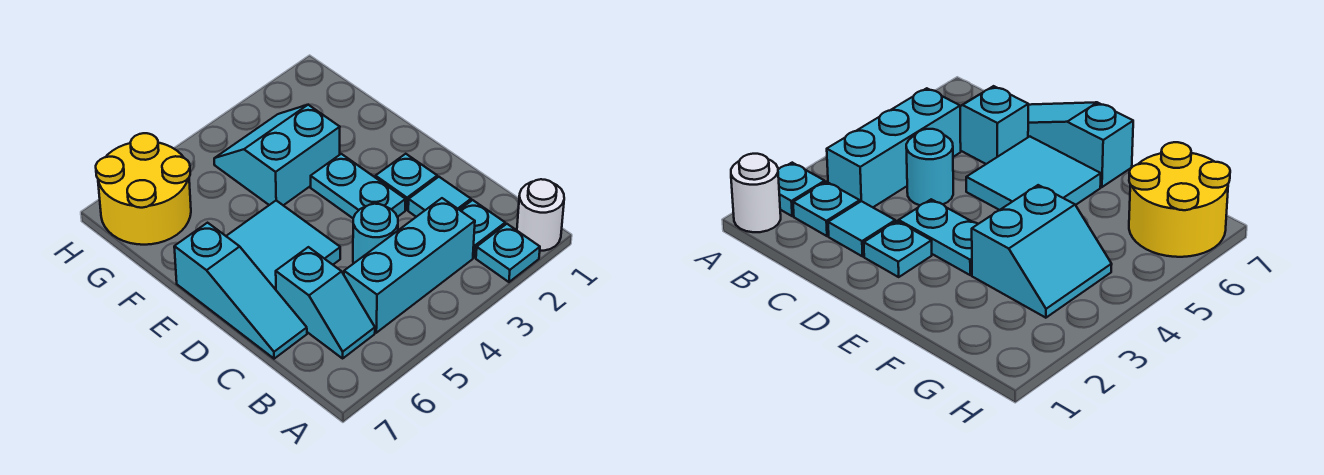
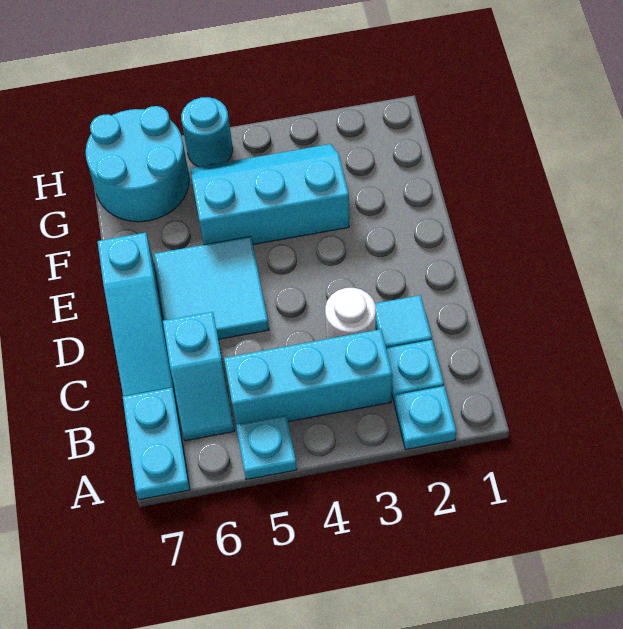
white round brick A1 level 1 -> white round brick C3 level 1
cyan round brick C4 level 1 -> cyan round brick H5 level 1
cyan plate D2 level 1 -> cyan plate A5 level 1
cyan plate D3:E3 level 1 -> cyan plate A7:B7 level 1
cyan slope F3:G4 level 1 top F -> cyan slope F3:G5 level 1 top F
yellow round brick G6:H7 level 1 -> cyan round brick G6:H7 level 1

